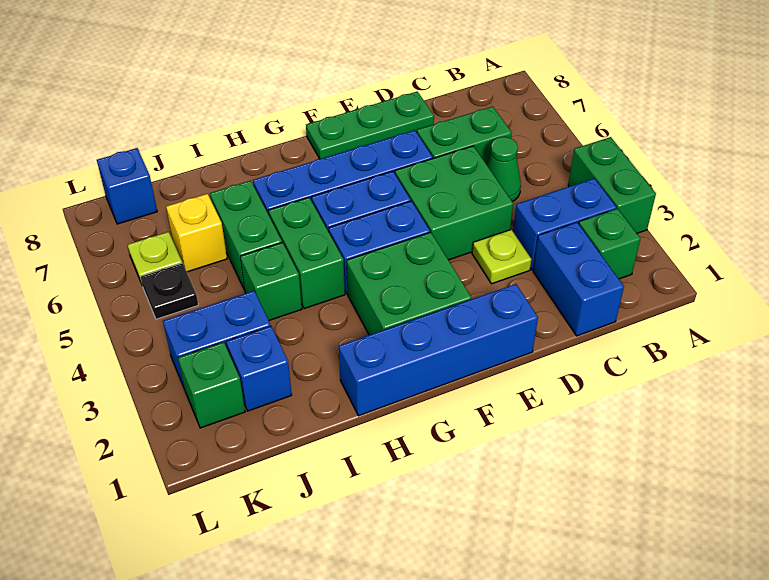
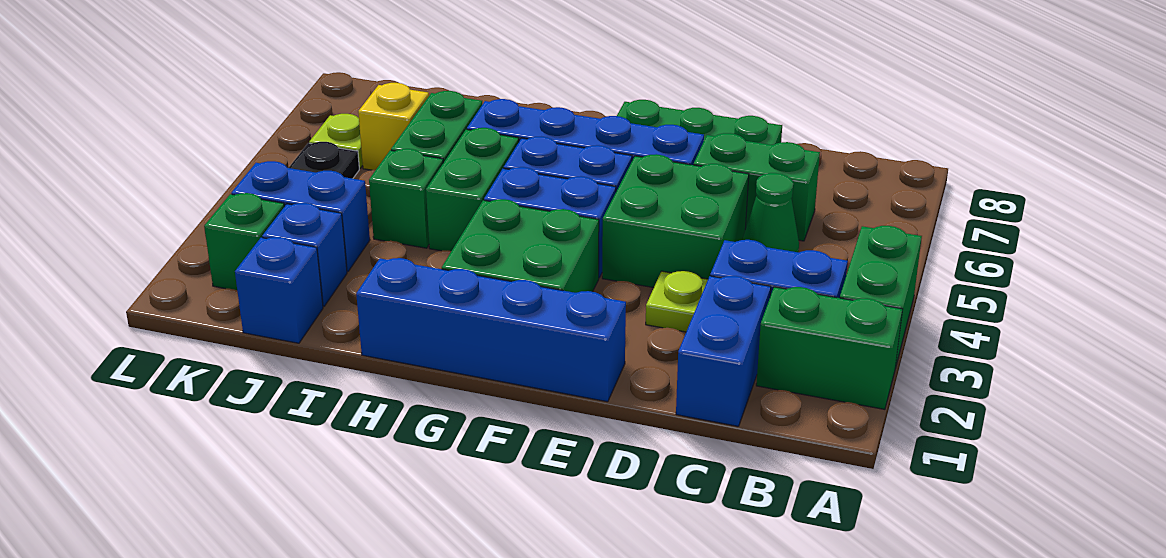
green brick B2 level 1 -> green brick A2:B2 level 1
blue brick K8 level 1 -> blue brick J1 level 1

